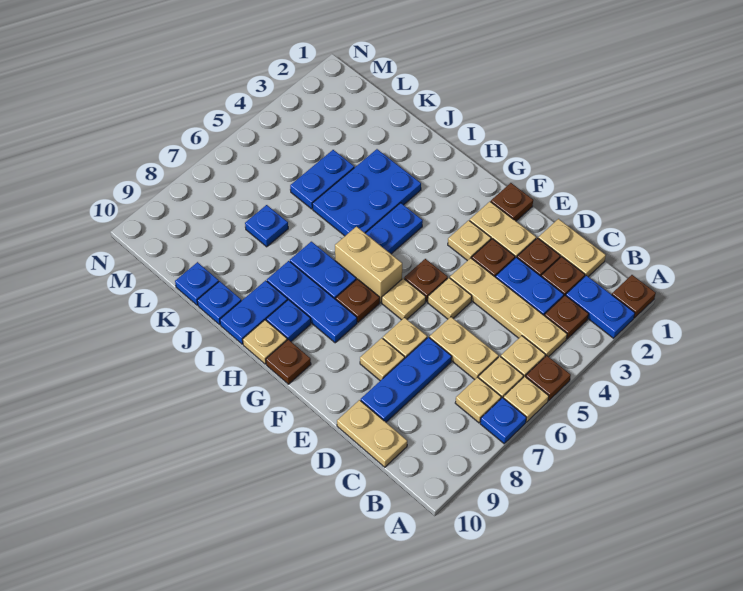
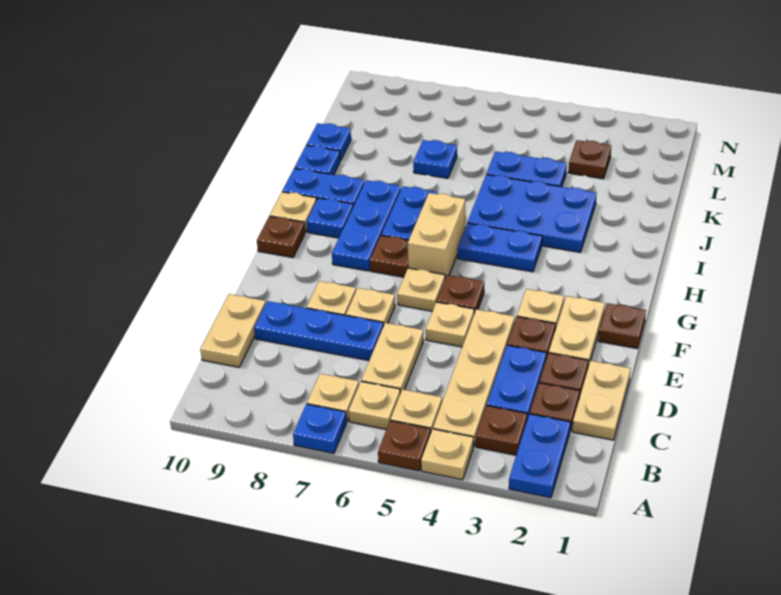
brown plate A1 level 1 -> brown plate L3 level 1
tan plate A6 level 1 -> tan plate A4 level 1

